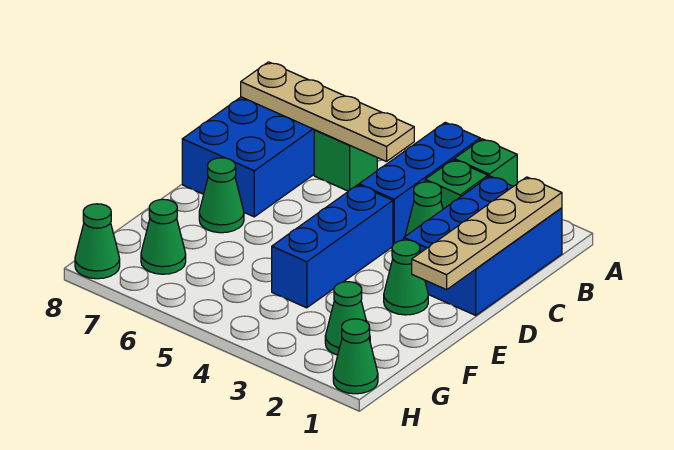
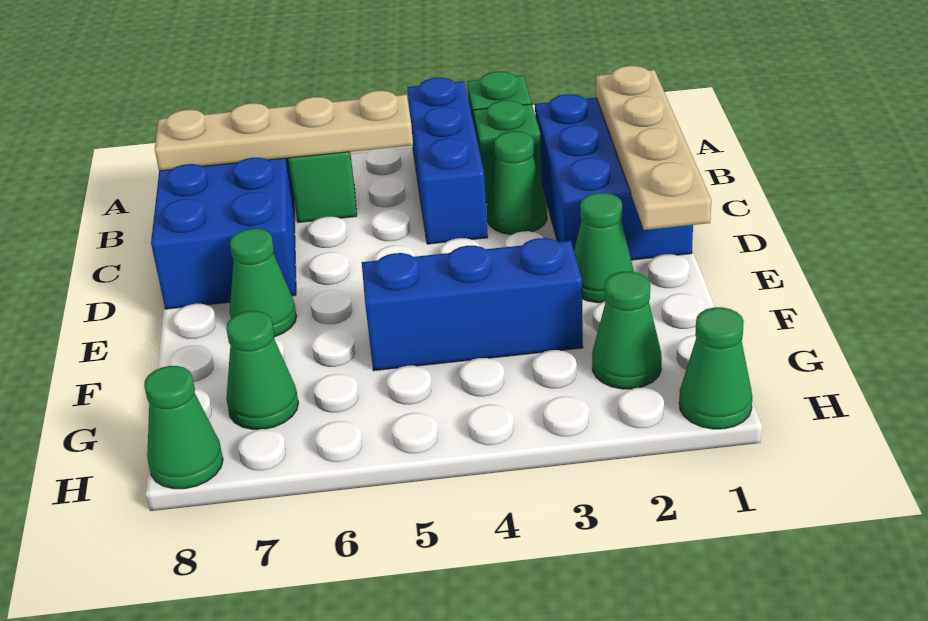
blue brick D4:F4 level 1 -> blue brick F3:F5 level 1

